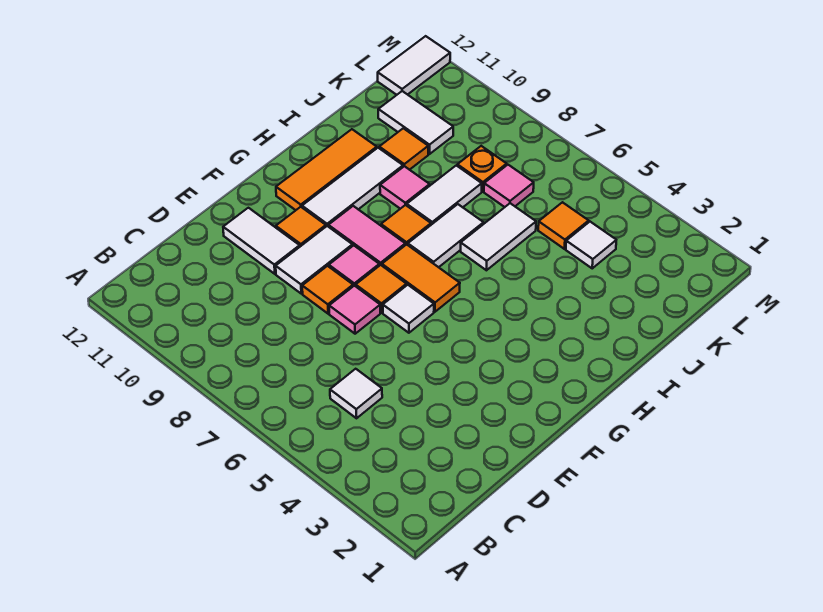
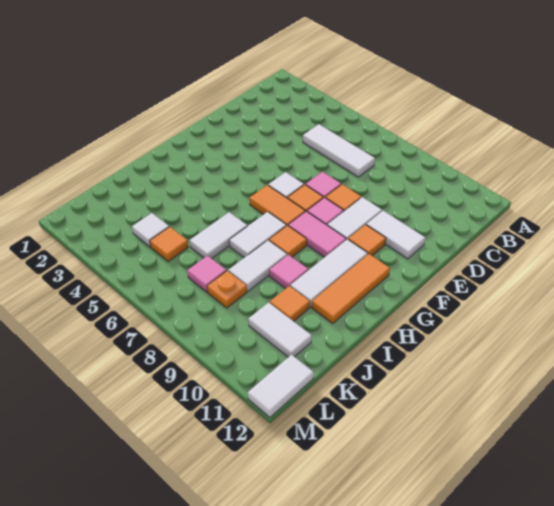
white tile C5 level 1 -> white tile C5:C7 level 1

